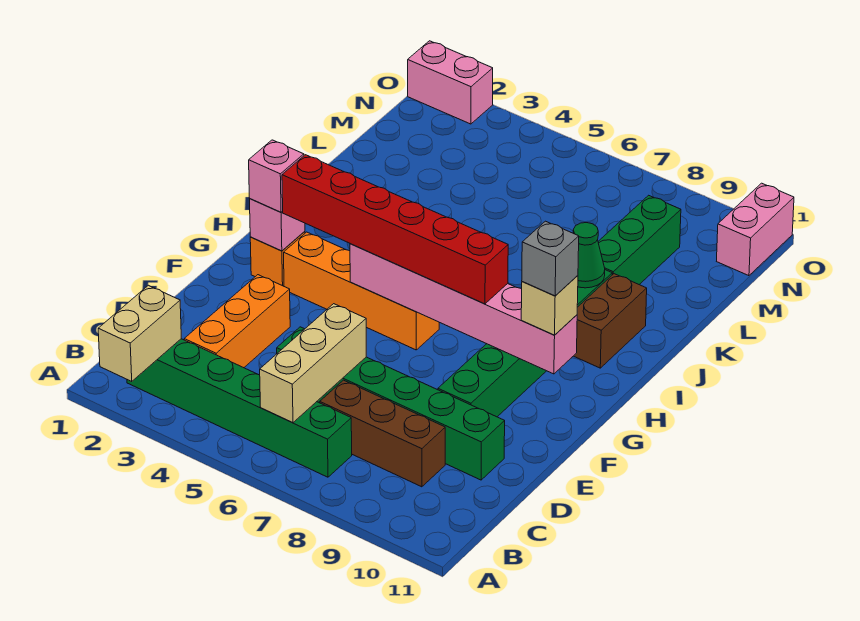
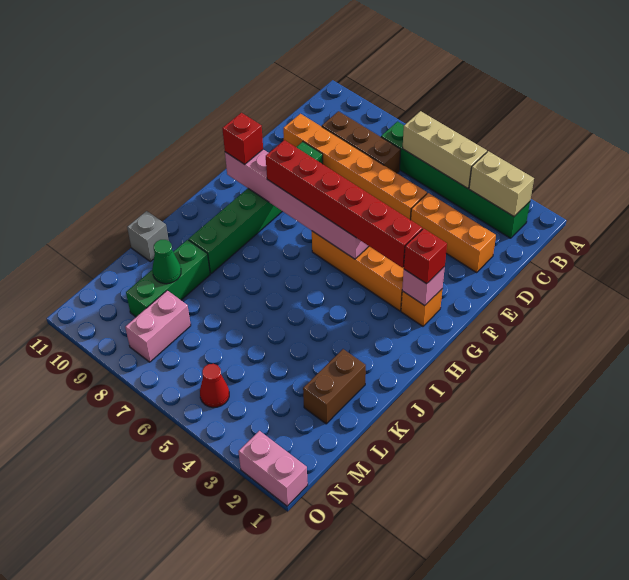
tan brick A2:B2 level 2 -> tan brick B2:B3 level 2
tan brick B6:D6 level 2 -> tan brick B4:B6 level 2
orange brick C3:E3 level 1 -> orange brick D2:D4 level 1
green brick D5:D10 level 1 -> orange brick D5:D10 level 1
pink brick G2 level 3 -> red brick G2 level 3
tan brick G10 level 3 -> red brick G10 level 3
grey brick G10 level 4 -> grey brick K11 level 1
brown brick I10:J10 level 1 -> brown brick K2:L2 level 1
green cone J9 level 2 -> green cone L9 level 2
none -> red cone N5 level 1
pink brick N11:O11 level 1 -> pink brick M8:N8 level 1

